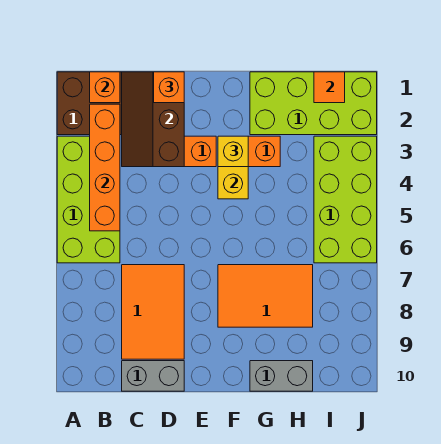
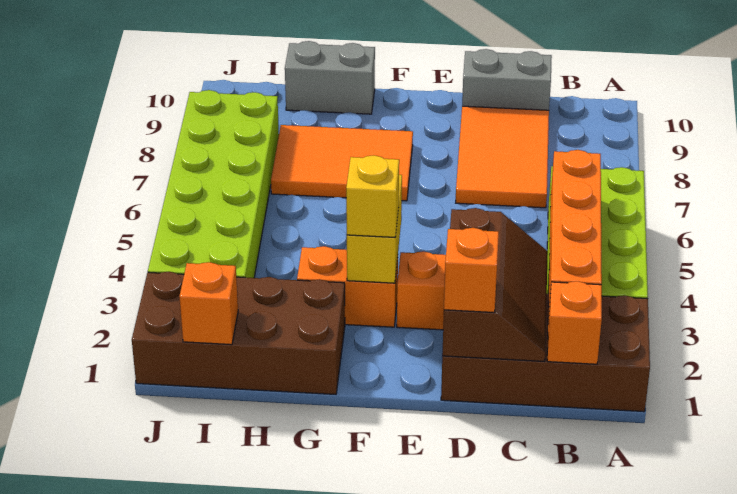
lime brick G1:J2 level 1 -> brown brick G1:J2 level 1
orange tile I1 level 2 -> orange brick I1 level 2
lime brick I3:J6 level 1 -> lime brick I3:J8 level 1

